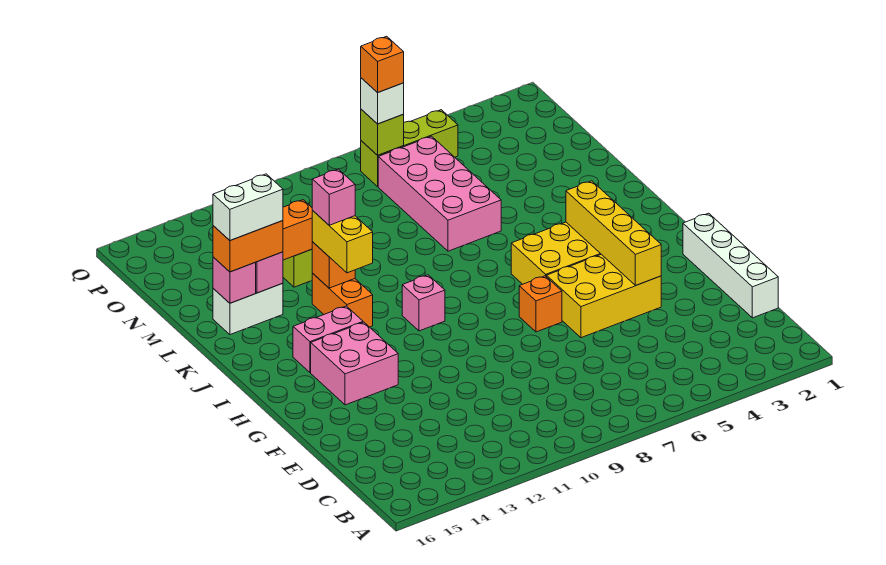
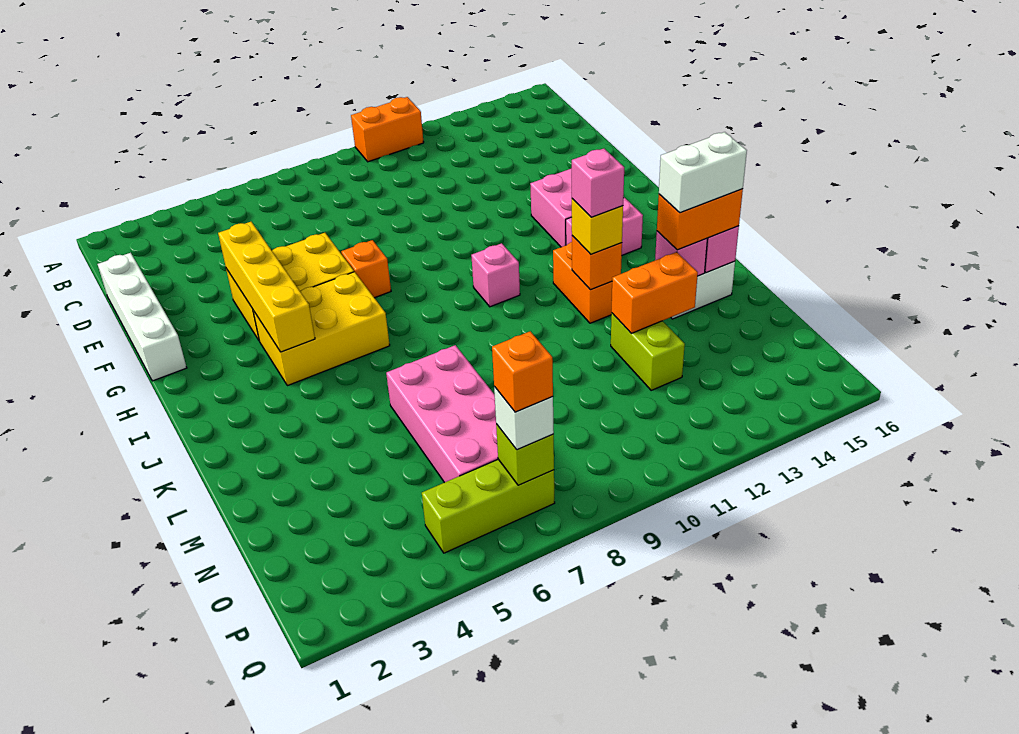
none -> orange brick A10:A11 level 1
yellow brick J12:K12 level 3 -> yellow brick K12 level 3

